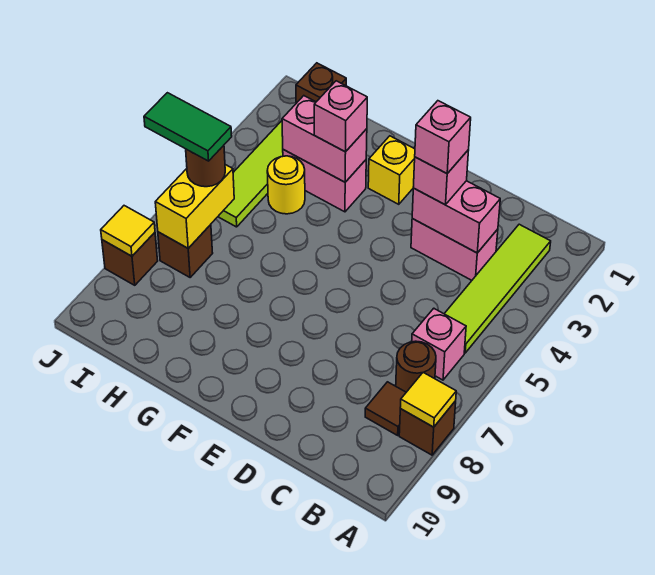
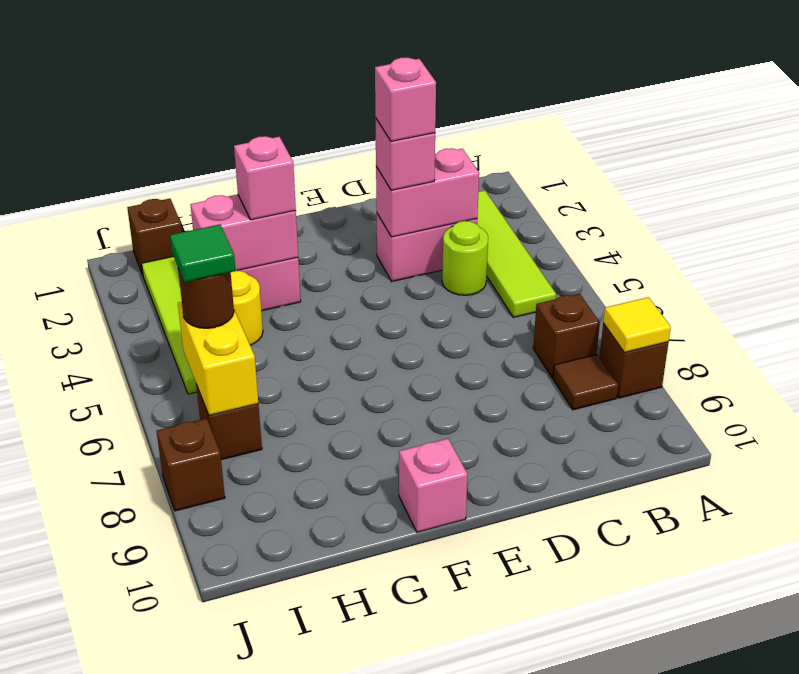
pink brick B6 level 1 -> pink brick F10 level 1
brown round brick B7 level 1 -> brown brick B7 level 1
none -> lime round brick C4 level 1
yellow brick F2 level 1 -> none
green tile I6:J6 level 4 -> green tile I6 level 4
yellow tile J8 level 2 -> none

